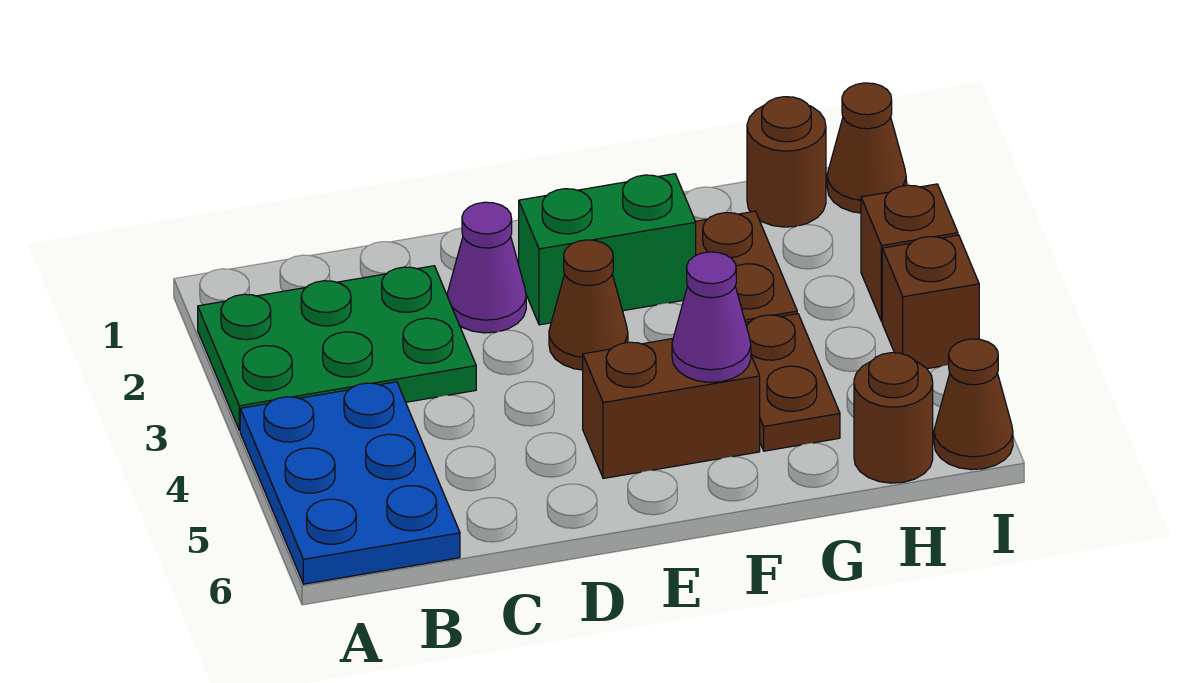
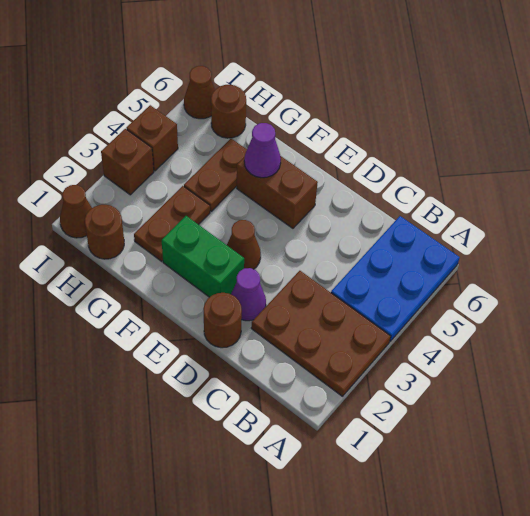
green plate A2:C3 level 1 -> brown plate A2:C3 level 1
none -> brown round brick D1 level 1

